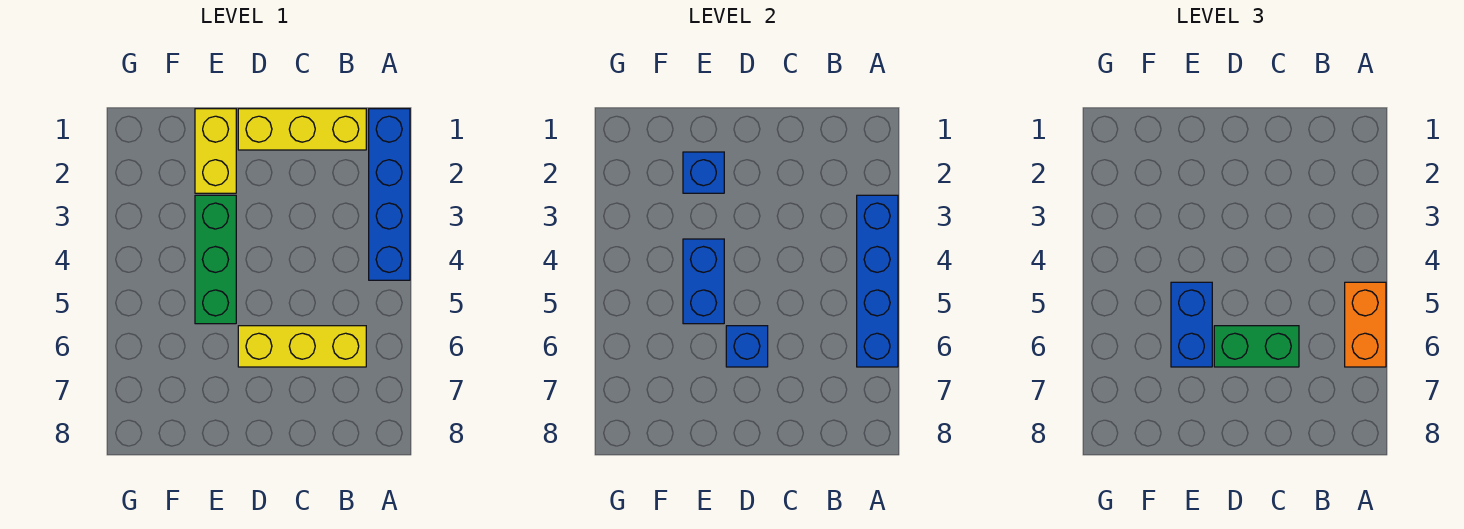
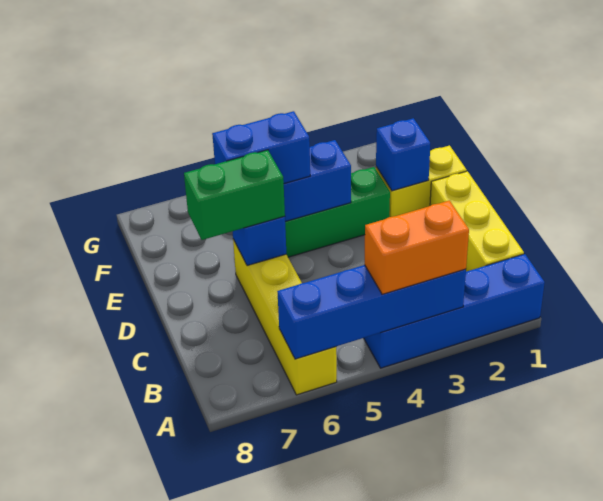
orange brick A5:A6 level 3 -> orange brick A3:A4 level 3
yellow brick B6:D6 level 1 -> yellow brick A6:D6 level 1
green brick C6:D6 level 3 -> green brick D6:D7 level 3

